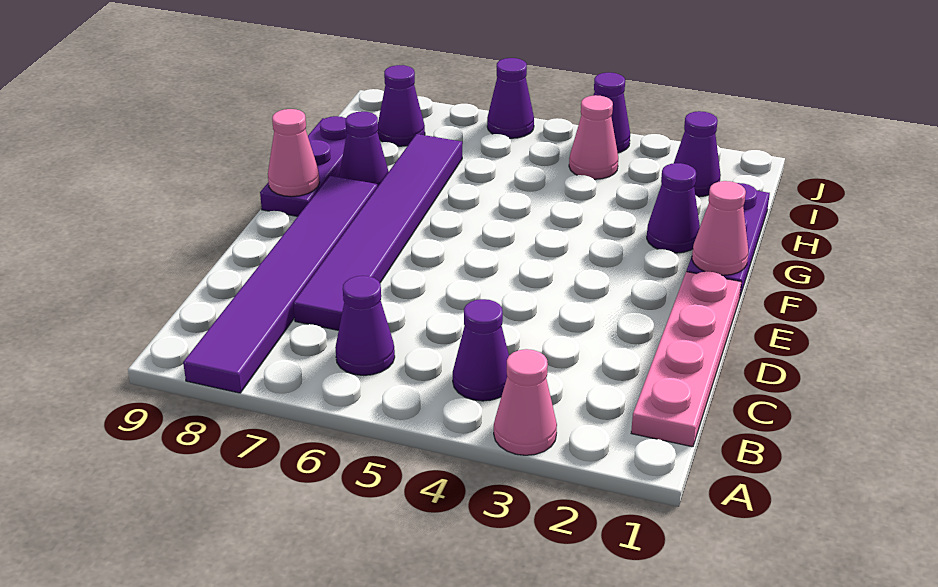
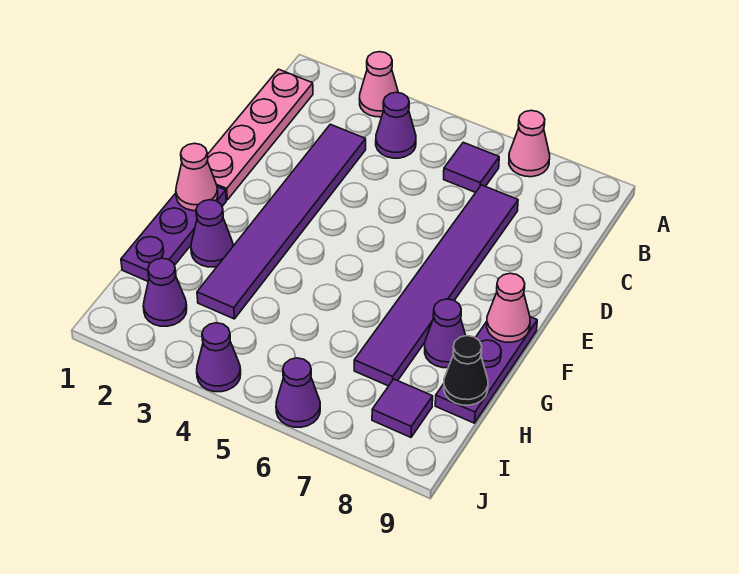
purple tile A8:F8 level 1 -> purple tile C3:H3 level 1
purple cone B6 level 1 -> purple tile B6 level 1
none -> black cone H9 level 2
pink cone I4 level 1 -> pink cone A7 level 1
purple cone I8 level 1 -> purple tile I8 level 1

